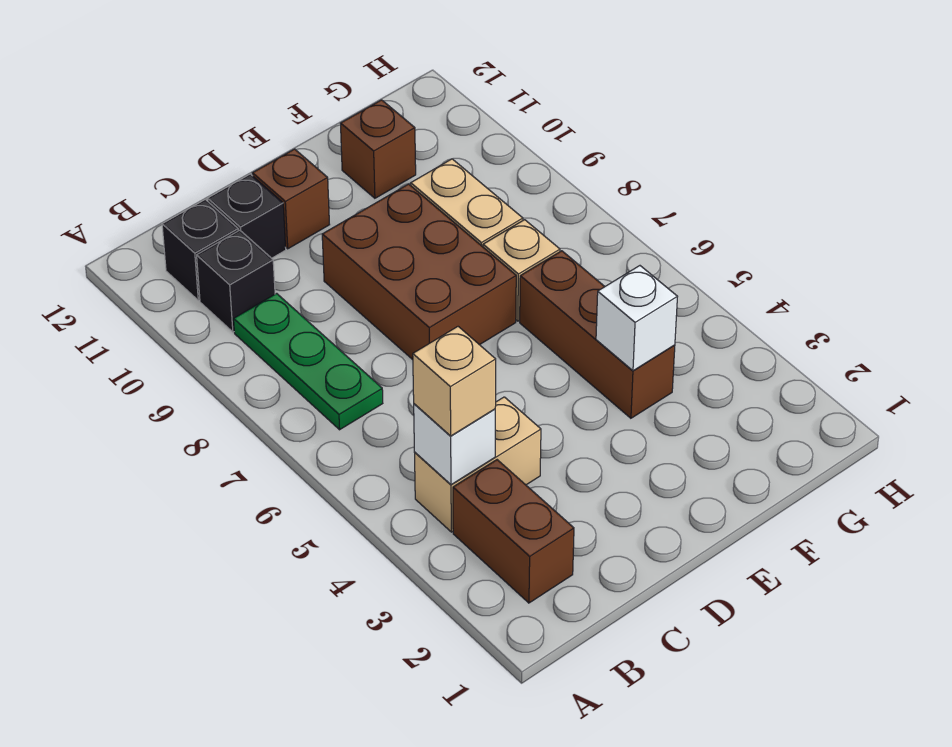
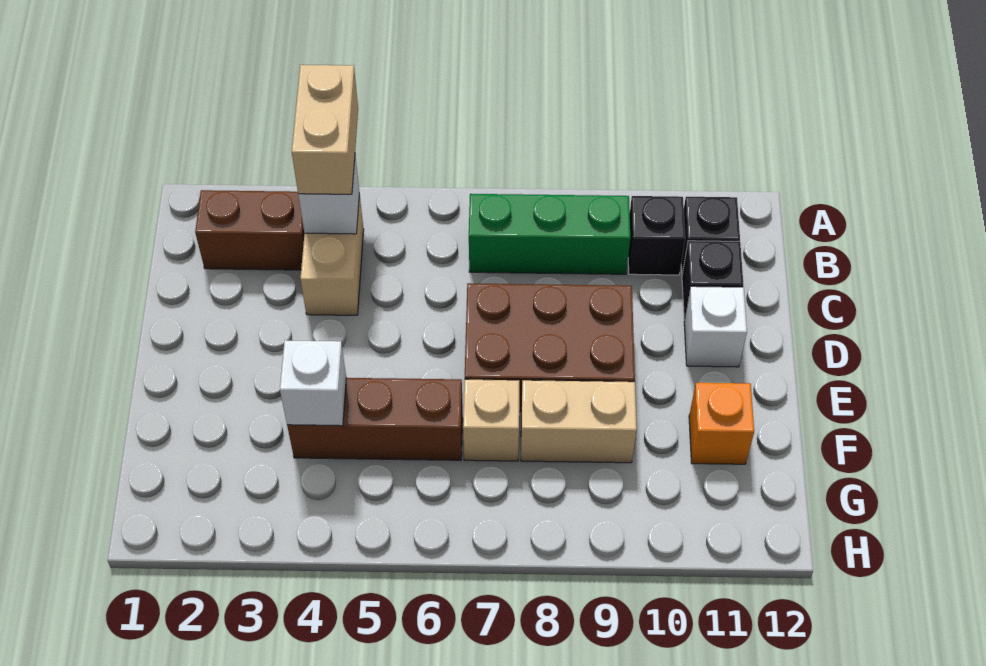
tan brick B4 level 3 -> tan brick A4:B4 level 3
green plate B7:B9 level 1 -> green brick B7:B9 level 1
brown brick D11 level 1 -> white brick D11 level 1
brown brick F11 level 1 -> orange brick F11 level 1

